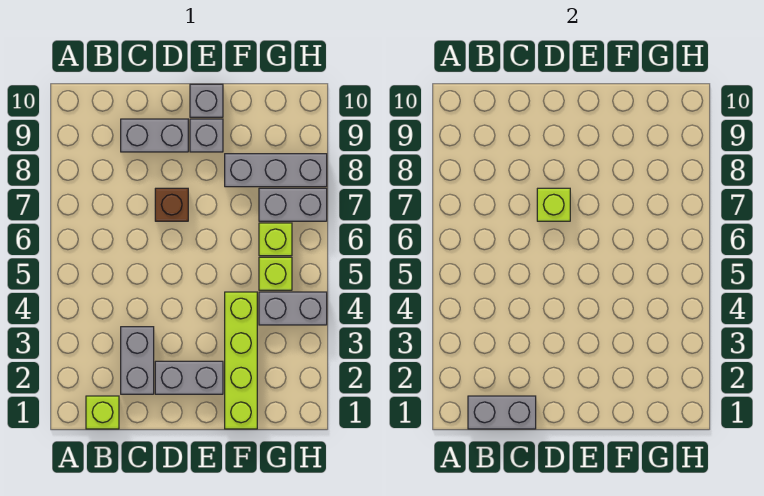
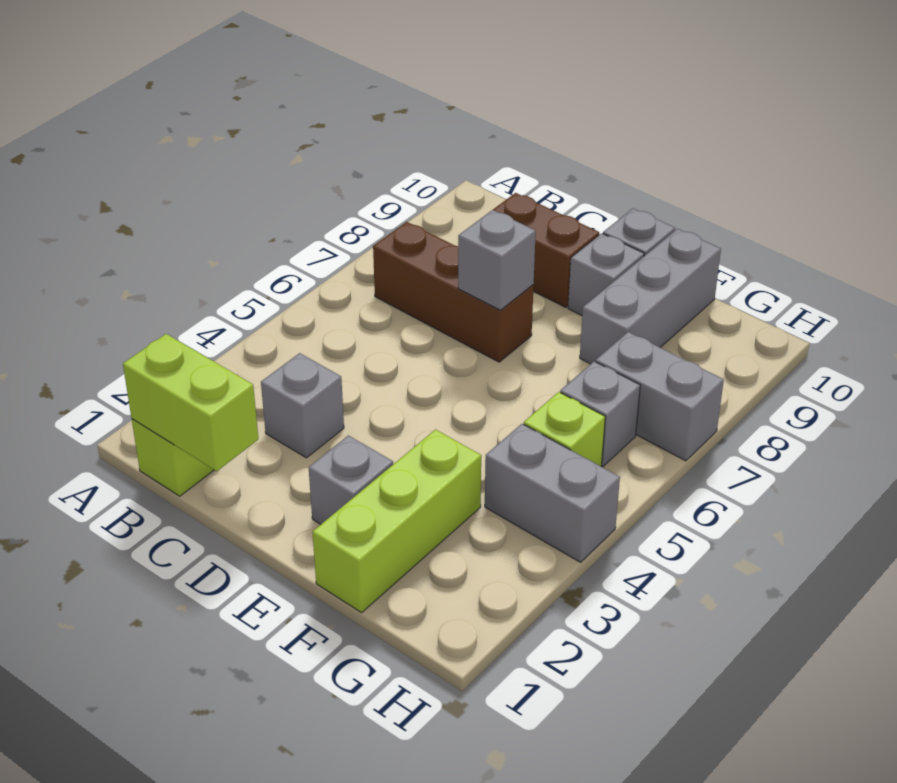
grey brick B1:C1 level 2 -> lime brick B1:C1 level 2
grey brick C2:C3 level 1 -> grey brick C3 level 1
grey brick C9:D9 level 1 -> brown brick C9:D9 level 1
grey brick D2:E2 level 1 -> grey brick E2 level 1
brown brick D7 level 1 -> brown brick B7:D7 level 1
lime brick D7 level 2 -> grey brick D7 level 2
lime brick F1:F4 level 1 -> lime brick F1:F3 level 1
grey brick F8:H8 level 1 -> grey brick F8:F10 level 1
lime brick G6 level 1 -> grey brick G6 level 1

